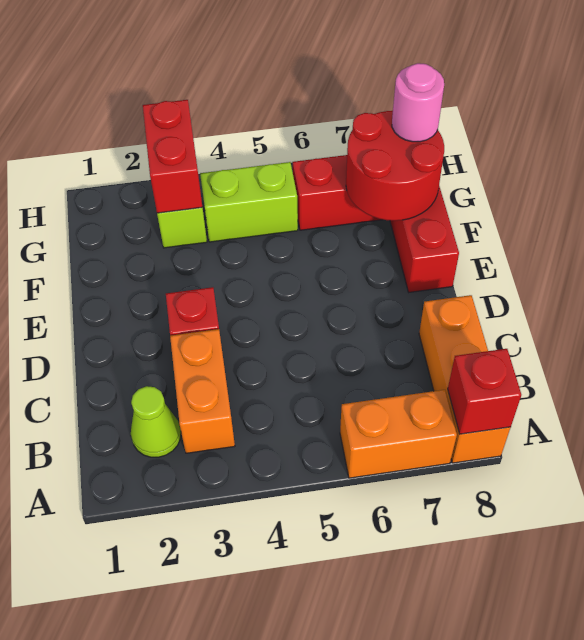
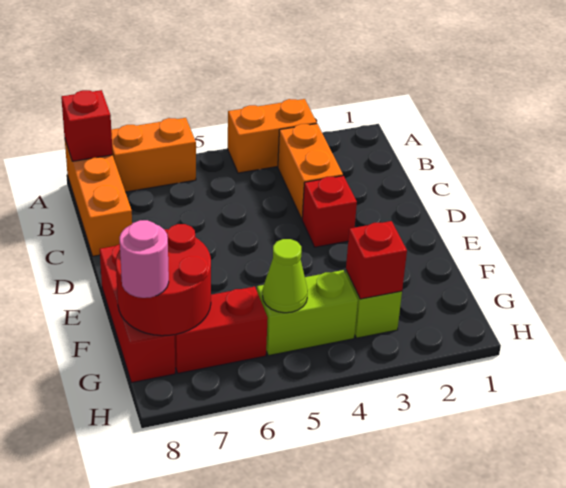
none -> orange brick A3:A4 level 1
lime cone B2 level 1 -> lime cone G5 level 2
red brick G3:H3 level 2 -> red brick G3 level 2

